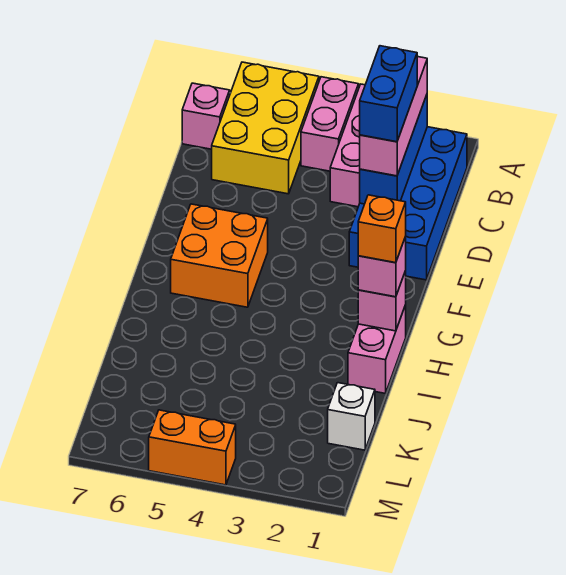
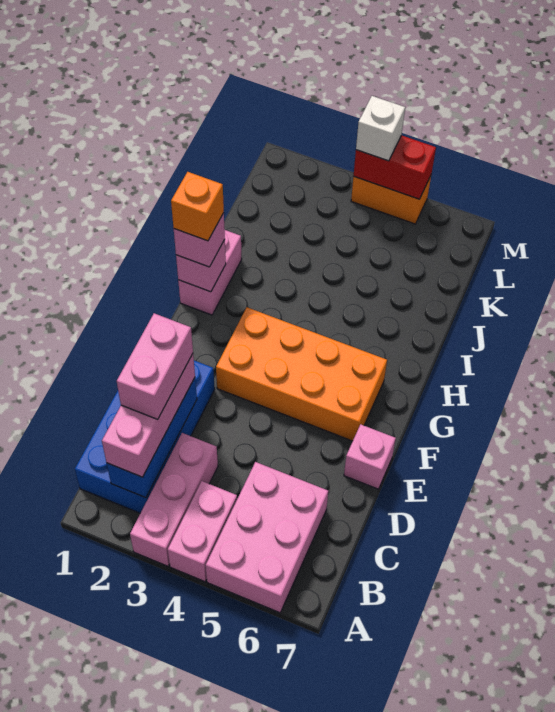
yellow brick A5:C6 level 1 -> pink brick A5:C6 level 1
pink brick B7 level 1 -> pink brick E7 level 1
blue brick C2:D2 level 4 -> pink brick C2:D2 level 4
orange brick F5:G6 level 1 -> orange brick F3:G6 level 1
white brick K1 level 1 -> white brick M4 level 3
none -> red brick M4:M5 level 2

